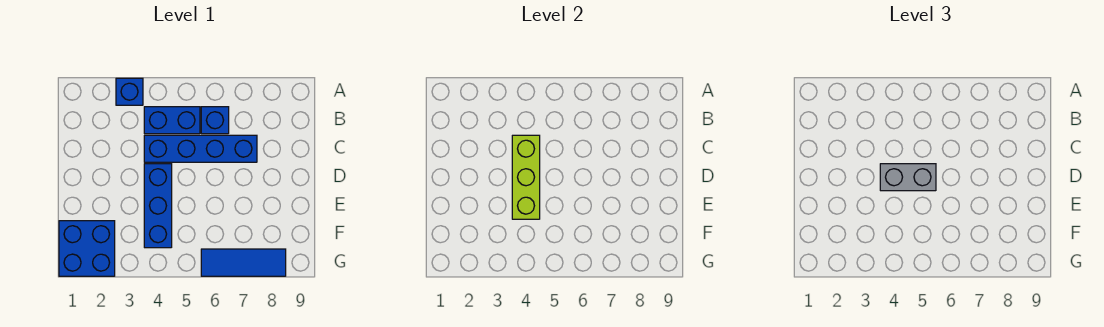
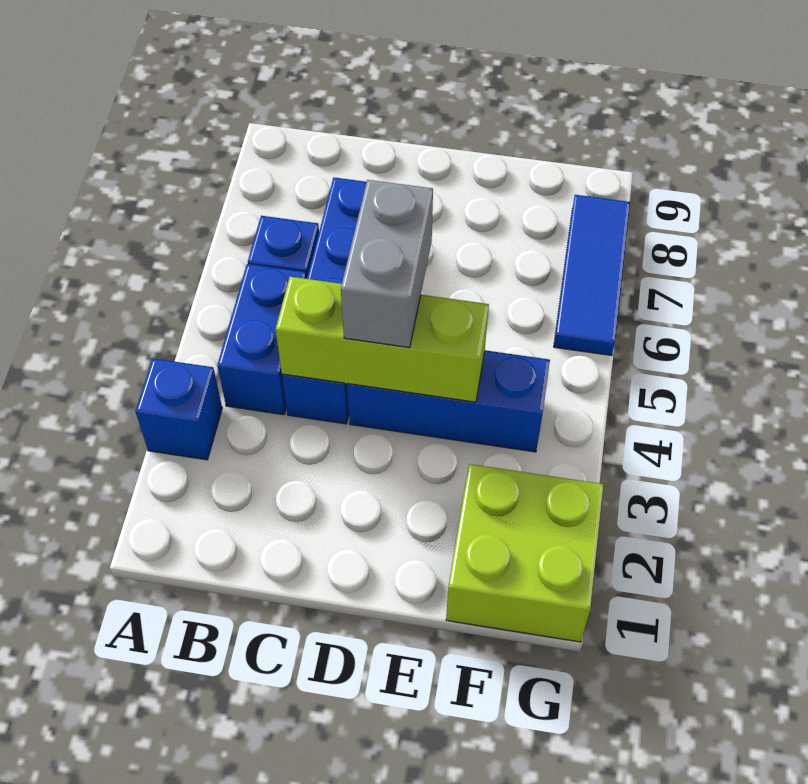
blue brick F1:G2 level 1 -> lime brick F1:G2 level 1

